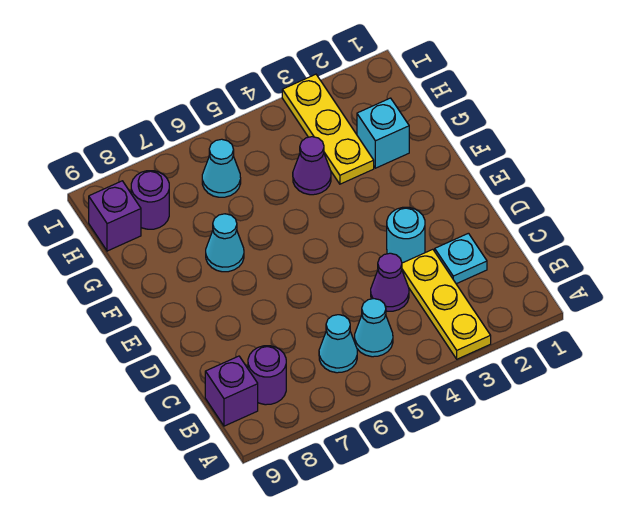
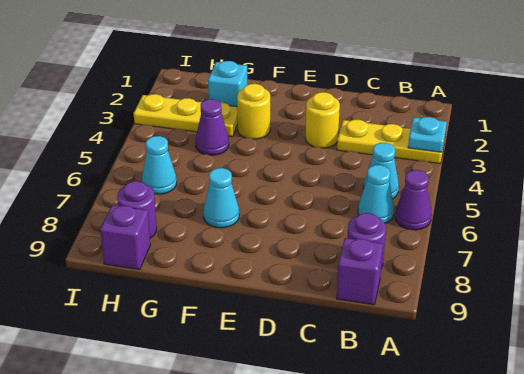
cyan plate C2 level 1 -> cyan plate A3 level 2
purple cone C4 level 1 -> purple cone A6 level 1
cyan round brick D3 level 1 -> yellow round brick D3 level 1
none -> yellow round brick F3 level 1

